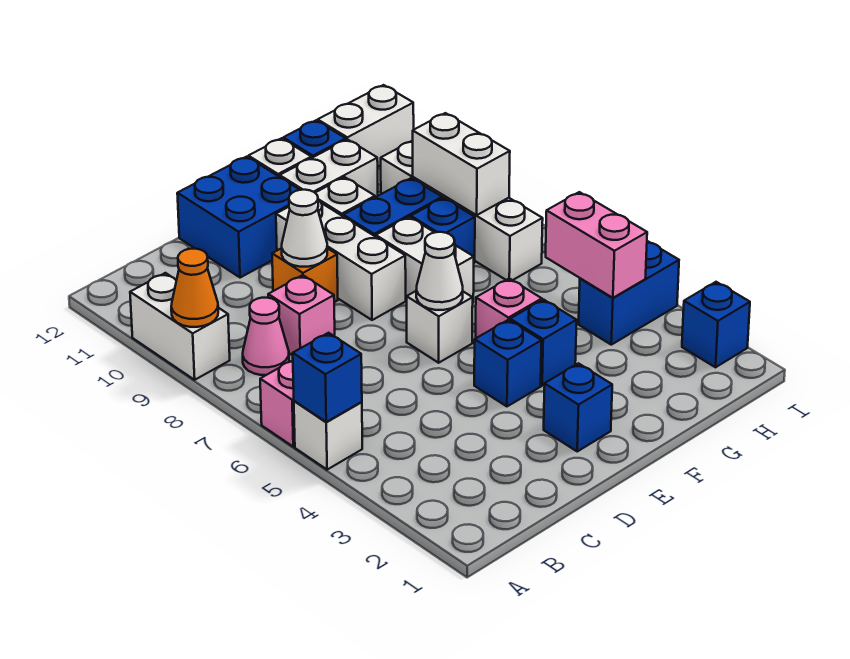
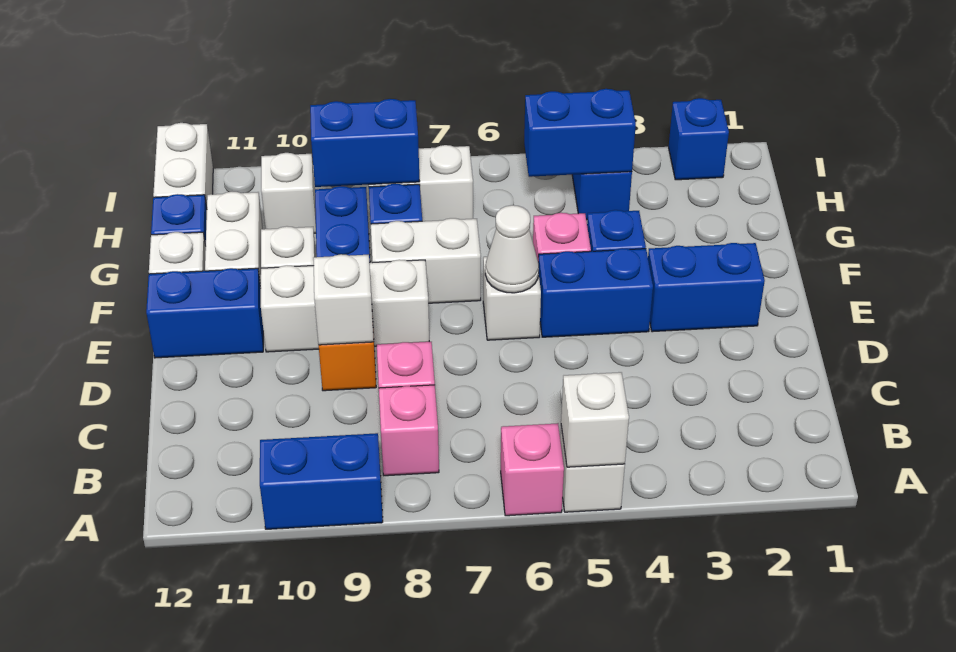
blue brick A5 level 2 -> white brick A5 level 2
white brick A9:A10 level 1 -> blue brick A9:A10 level 1
orange cone A9 level 2 -> none
pink cone B8 level 1 -> pink brick B8 level 1
white cone D9 level 2 -> white brick D9 level 2
blue brick D11:E12 level 1 -> blue brick E11:E12 level 1
blue brick E2 level 1 -> blue brick E2:E3 level 1
blue brick E4 level 1 -> blue brick E4:E5 level 1
pink brick H4:H5 level 2 -> blue brick H4:H5 level 2
white brick H8:H9 level 2 -> blue brick H8:H9 level 2

